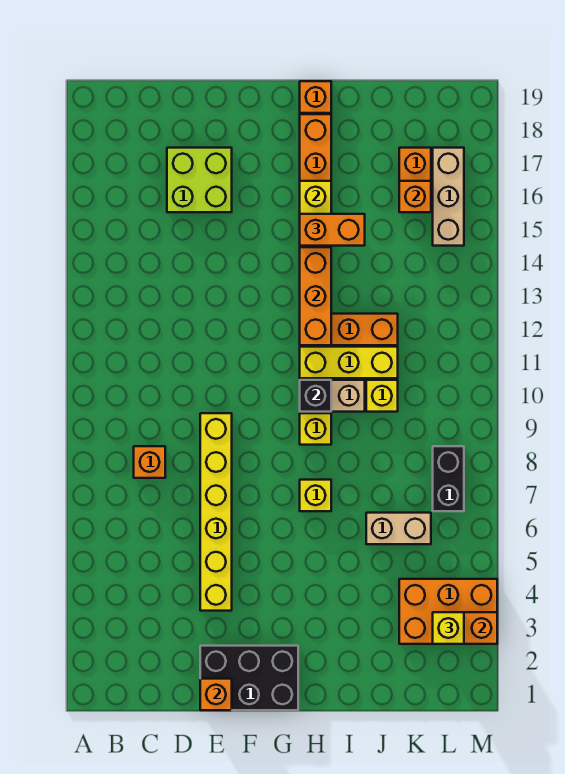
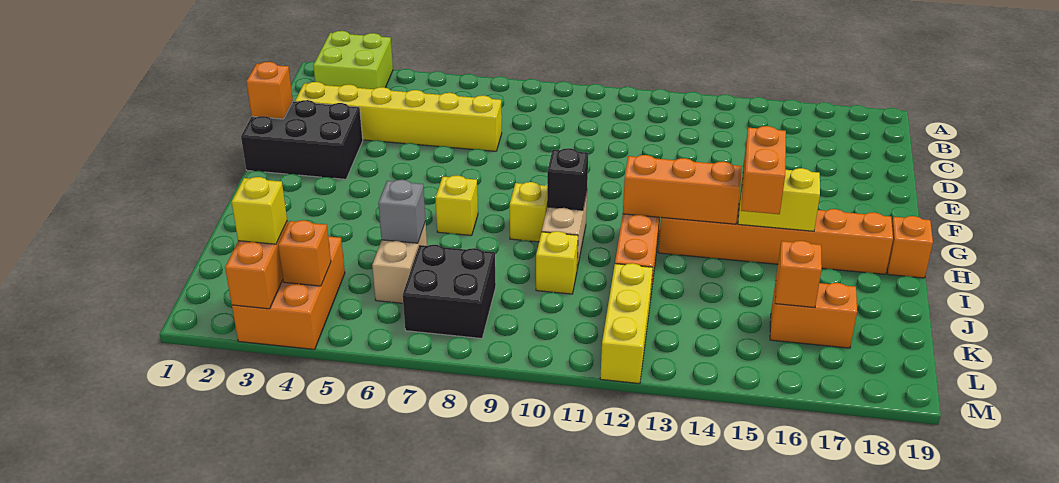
orange brick C8 level 1 -> orange brick L4 level 2
lime brick D16:E17 level 1 -> lime brick A2:B3 level 1
black brick E1:G2 level 1 -> black brick E1:F3 level 1
yellow brick E4:E9 level 1 -> yellow brick D2:D7 level 1
yellow brick H11:J11 level 1 -> yellow brick K12:M12 level 1
none -> grey brick J6 level 2
black brick L7:L8 level 1 -> black brick K7:L8 level 1
tan brick L15:L17 level 1 -> none

